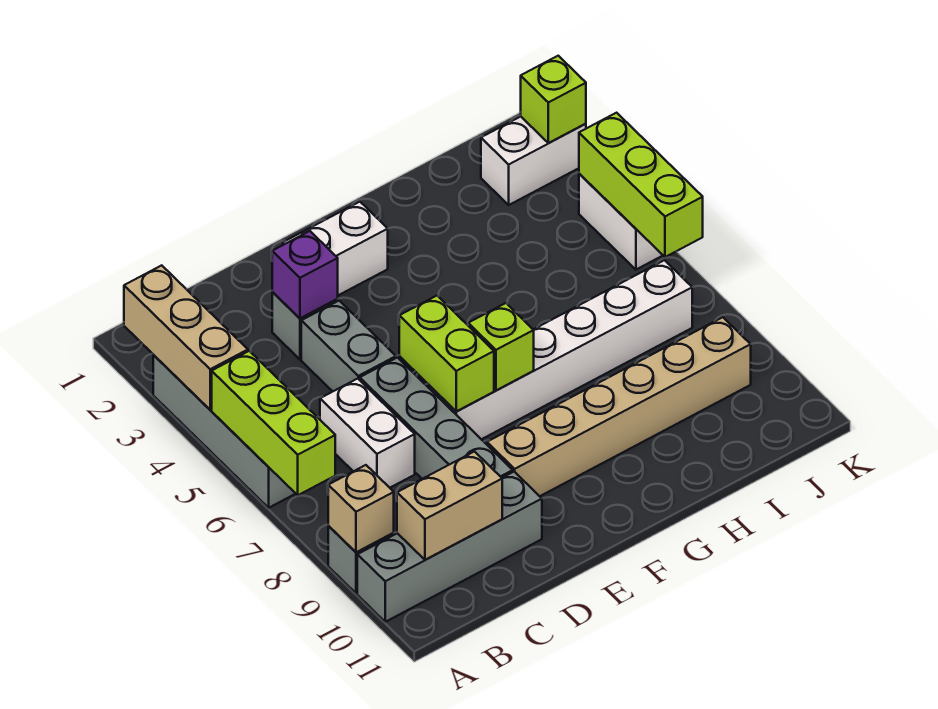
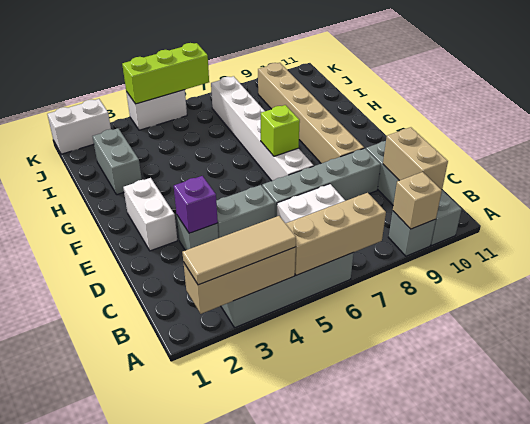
none -> tan tile A2:A4 level 3
lime brick A5:A7 level 2 -> tan brick A5:A7 level 2
lime brick E6:E7 level 2 -> none
none -> grey brick H2:I2 level 1
white brick J2:K2 level 1 -> white brick K1:K2 level 1
lime brick K2 level 2 -> none

